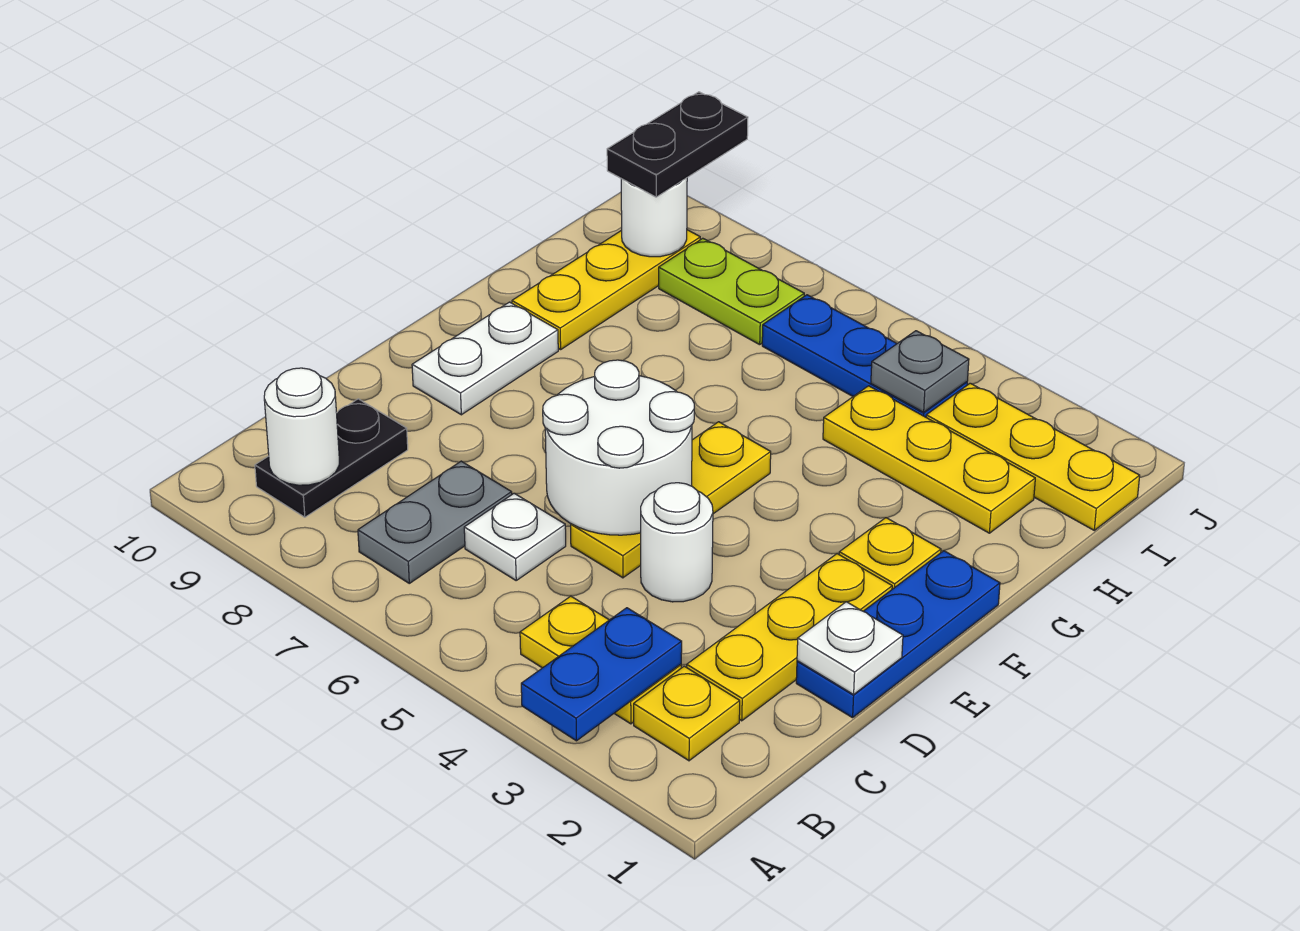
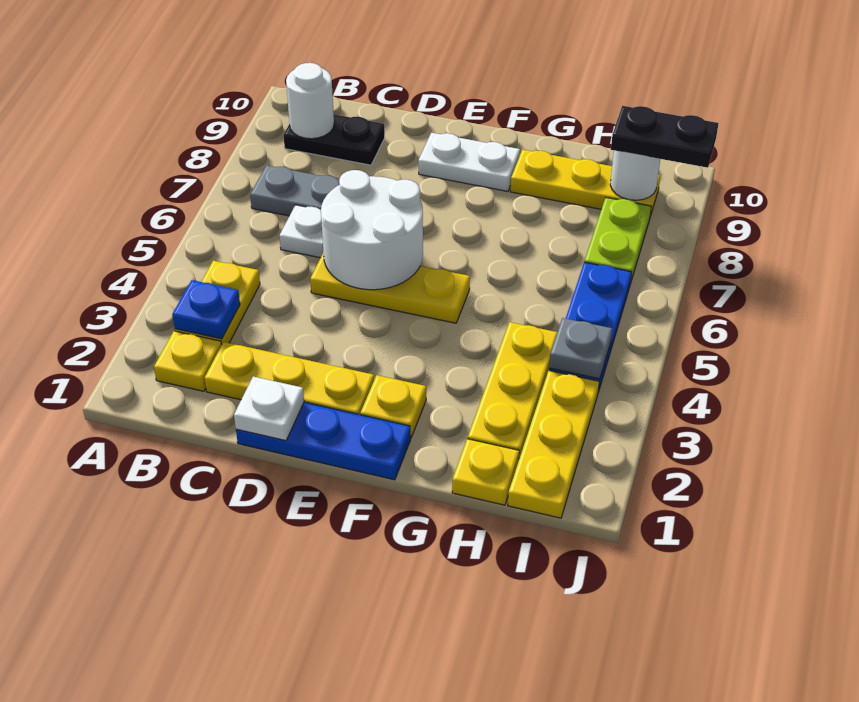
blue plate A3:B3 level 2 -> blue plate B3 level 2
white round brick D4 level 1 -> none
none -> yellow plate H1 level 1

